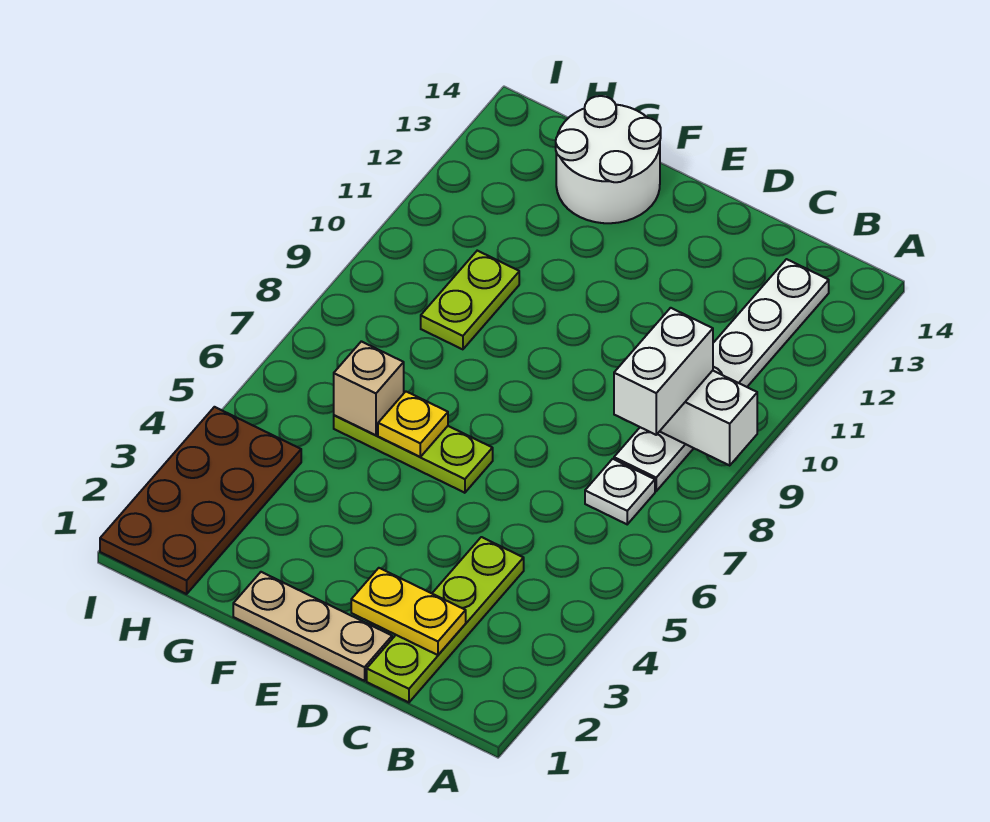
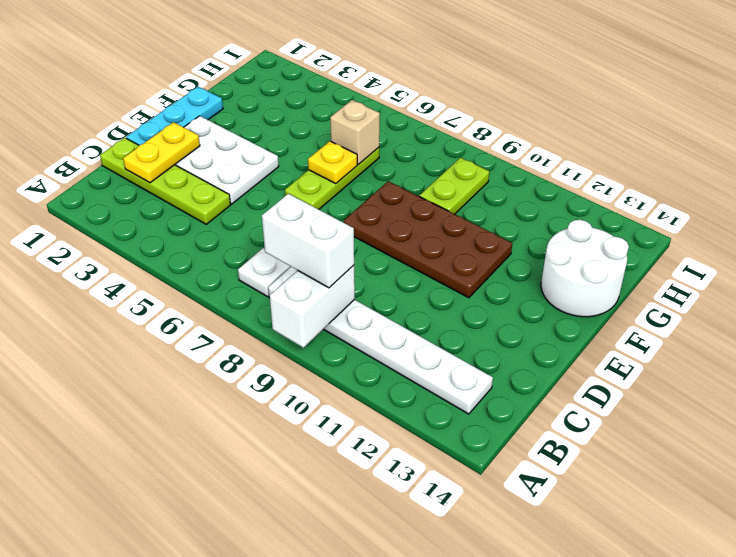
tan plate D1:F1 level 1 -> cyan plate D1:F1 level 1
none -> white plate D2:E4 level 1
lime plate G9:G10 level 1 -> lime plate G9:H9 level 1
brown plate H1:I4 level 1 -> brown plate E8:F11 level 1

